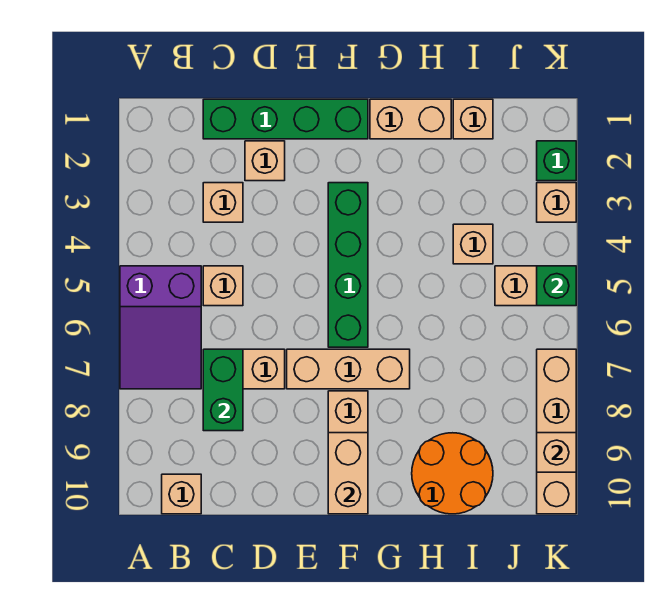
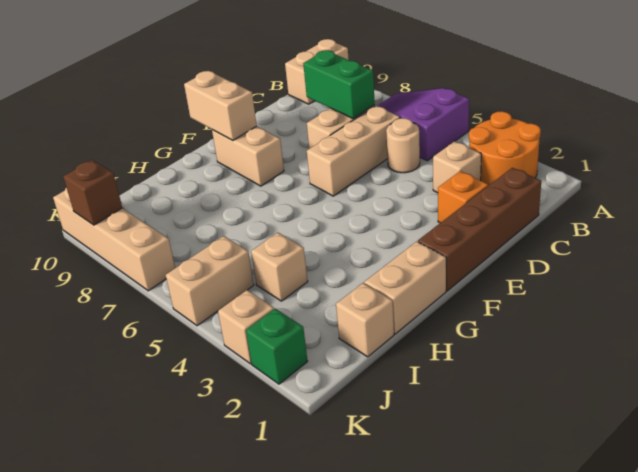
tan brick B10 level 1 -> tan brick A10:B10 level 1
green brick C1:F1 level 1 -> brown brick C1:F1 level 1
tan brick C5 level 1 -> tan round brick C5 level 1
tan brick D2 level 1 -> orange brick D2 level 1
tan brick E7:G7 level 1 -> tan brick C6:E6 level 1
green brick F3:F6 level 1 -> none
orange round brick H9:I10 level 1 -> orange round brick A2:B3 level 1
green brick K5 level 2 -> none
tan brick K9 level 2 -> brown brick K9 level 2

